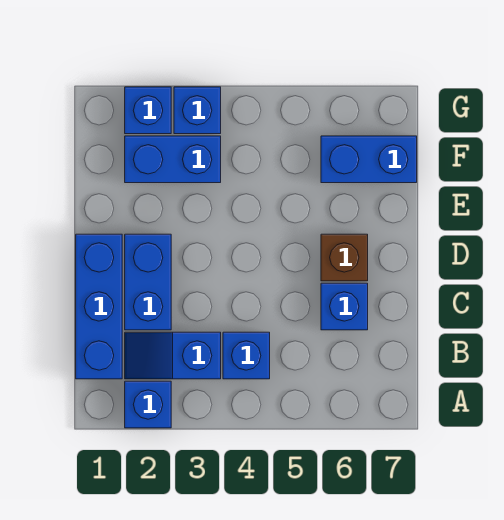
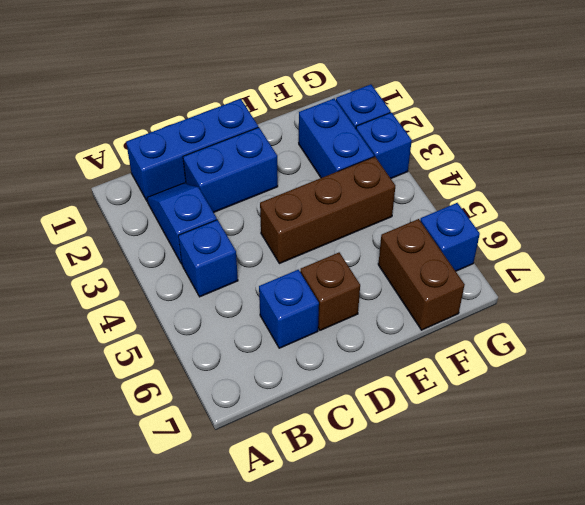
blue brick A2 level 1 -> blue brick G6 level 1
none -> brown brick D4:F4 level 1
blue brick F6:F7 level 1 -> brown brick F6:F7 level 1

